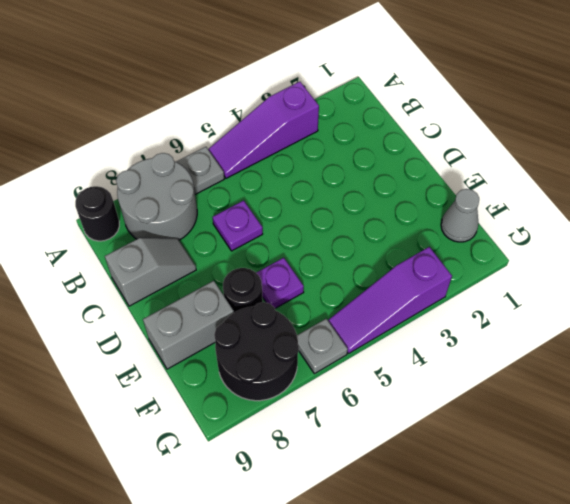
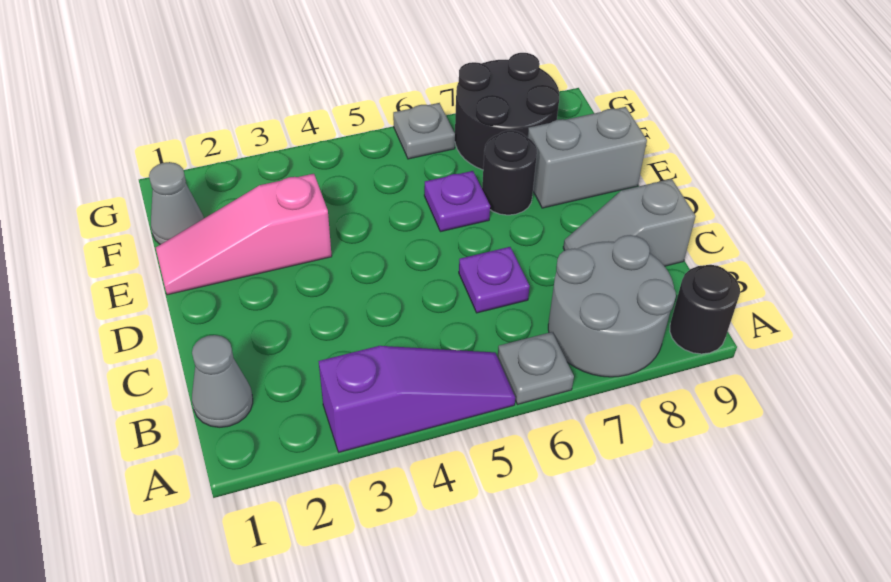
none -> grey cone B1 level 1
none -> pink slope E1:E3 level 1 top 3
purple slope G3:G5 level 1 top 3 -> none

